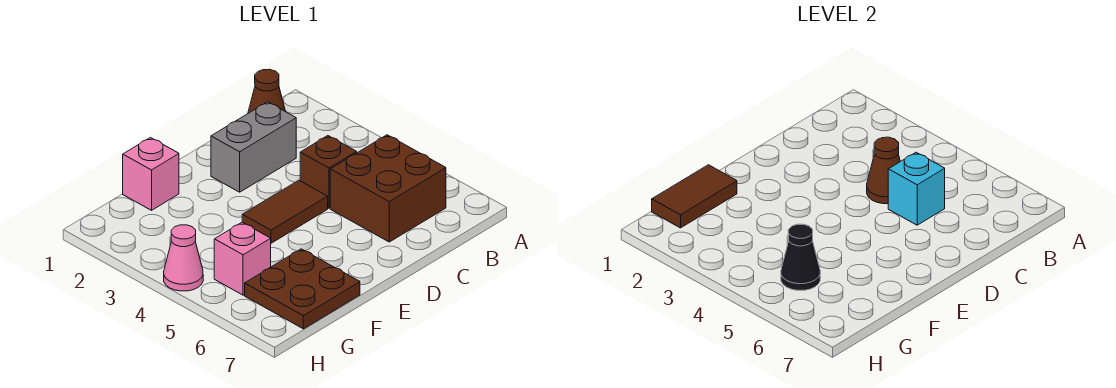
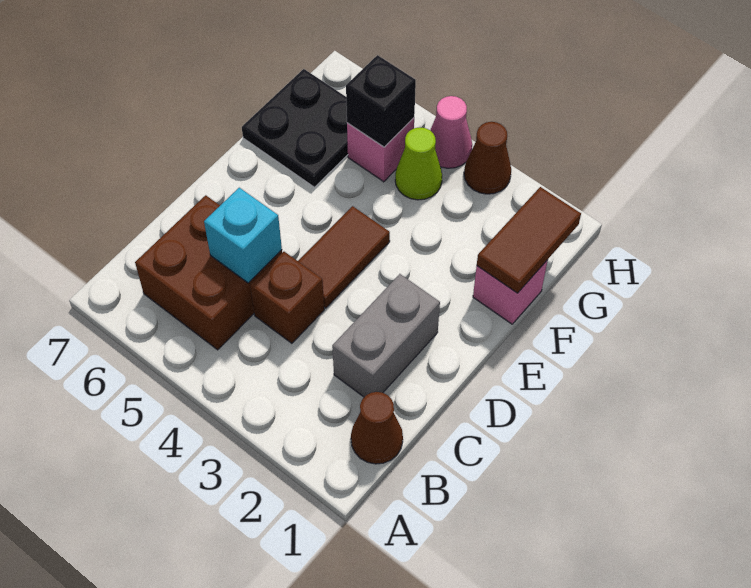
brown cone C4 level 2 -> brown cone H3 level 1
brown plate F6:G7 level 1 -> black plate F6:G7 level 1
none -> lime cone G4 level 1
black cone G5 level 2 -> black brick G5 level 2

